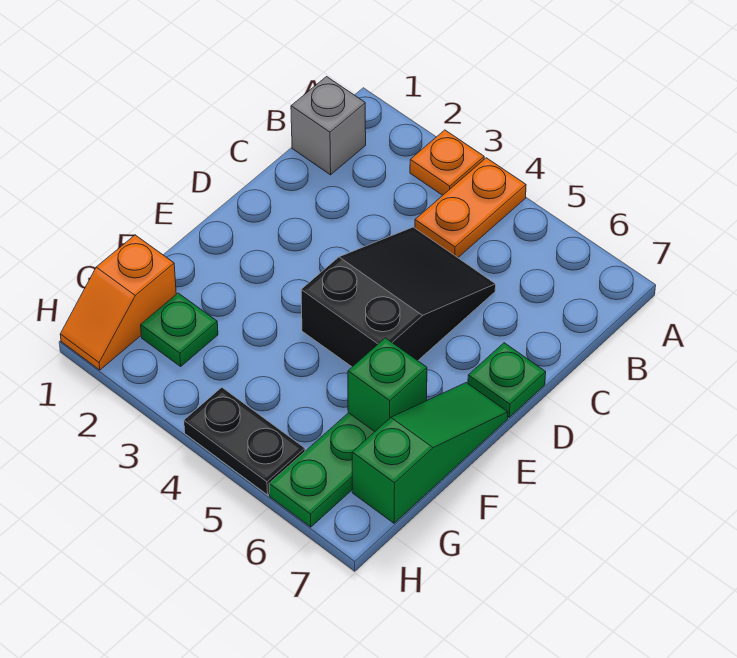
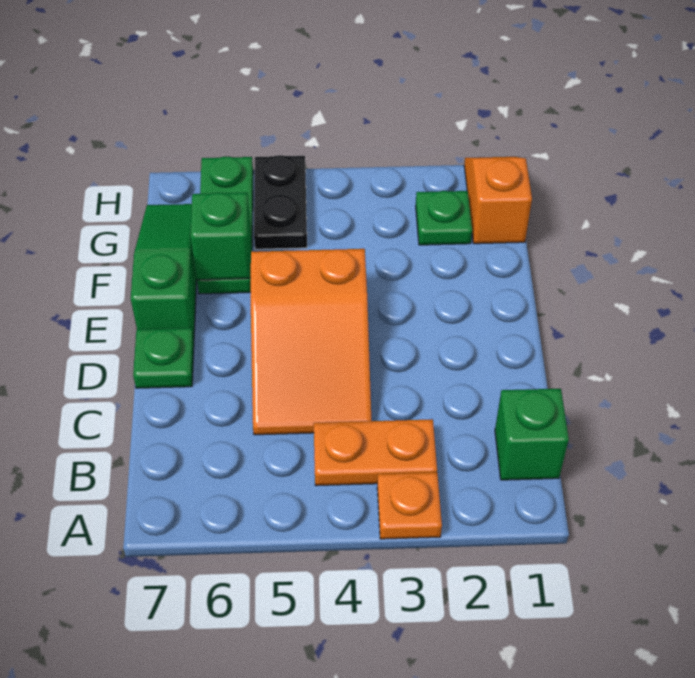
orange plate A4:B4 level 1 -> orange plate B3:B4 level 1
grey brick B1 level 1 -> green brick B1 level 1
black slope C4:E5 level 1 top E -> orange slope C4:E5 level 1 top E
green slope E7:G7 level 1 top G -> green slope E7:G7 level 1 top E
black plate H4:H5 level 1 -> black plate G5:H5 level 1

